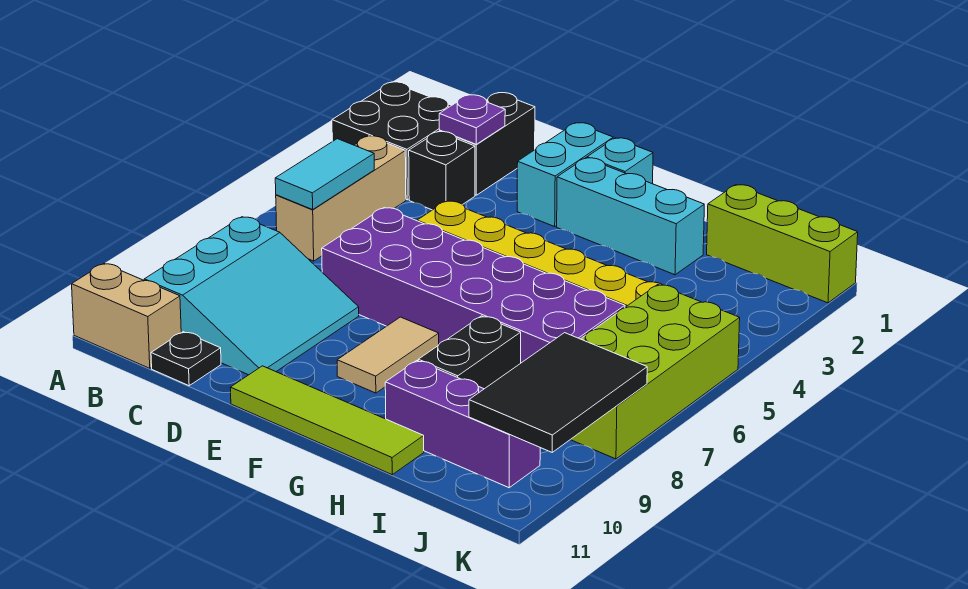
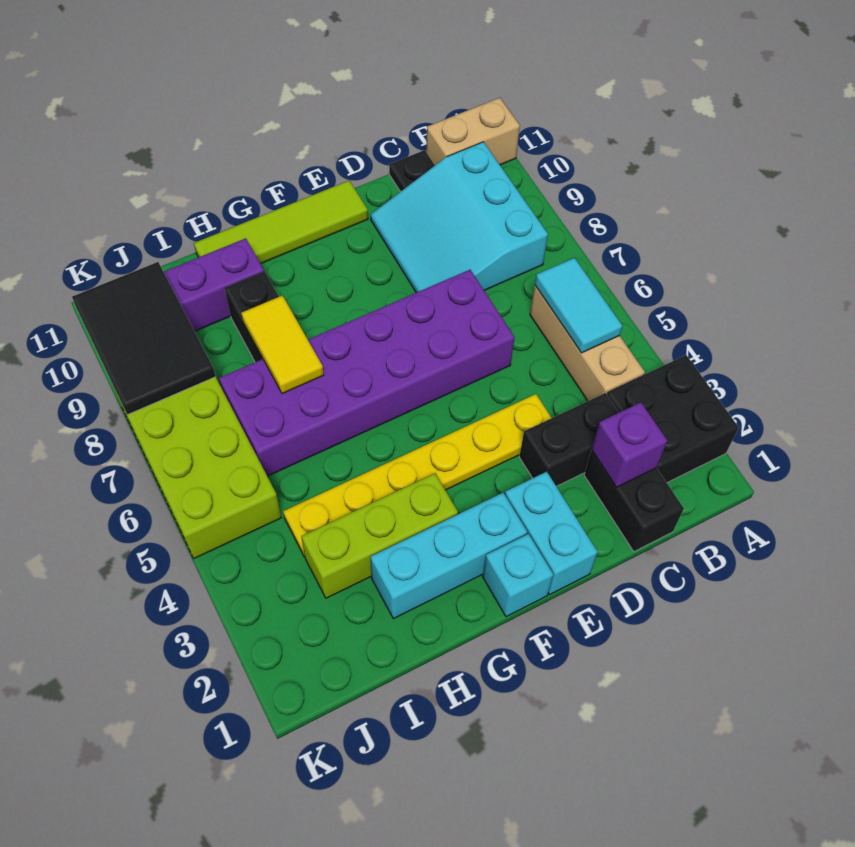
purple plate C2 level 2 -> purple brick C2 level 2
black brick C3 level 1 -> black brick C3:D3 level 1
tan tile F8:F9 level 1 -> none
none -> yellow tile H7:H8 level 2
lime brick I1:K1 level 1 -> lime brick G3:I3 level 1

